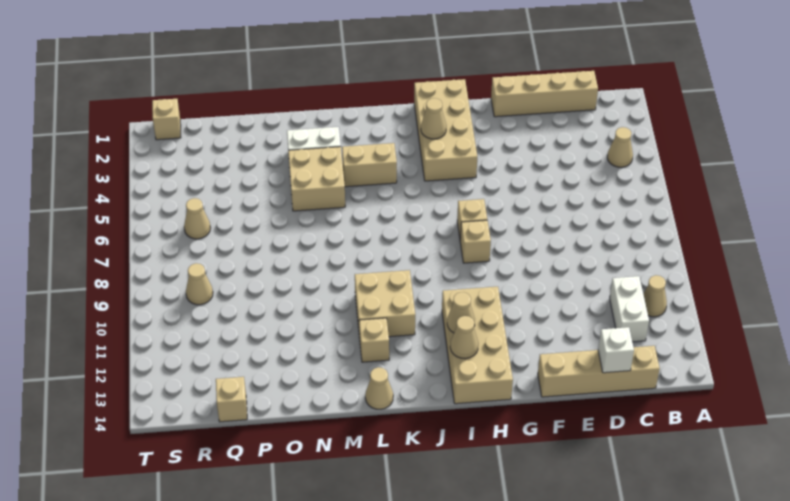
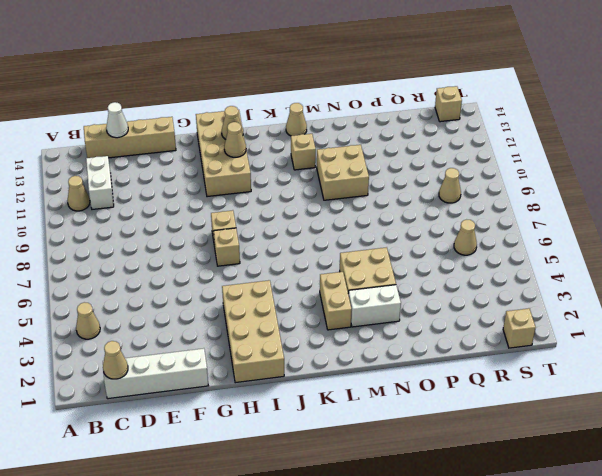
tan brick C1:F1 level 1 -> white brick C1:F1 level 1
white brick D14 level 2 -> white cone D14 level 2
tan cone I3 level 2 -> tan cone C1 level 2
tan brick K4:L4 level 1 -> tan brick L3:L4 level 1
tan brick K10:L11 level 1 -> tan brick M10:N11 level 1
tan brick Q14 level 1 -> tan brick S14 level 1

